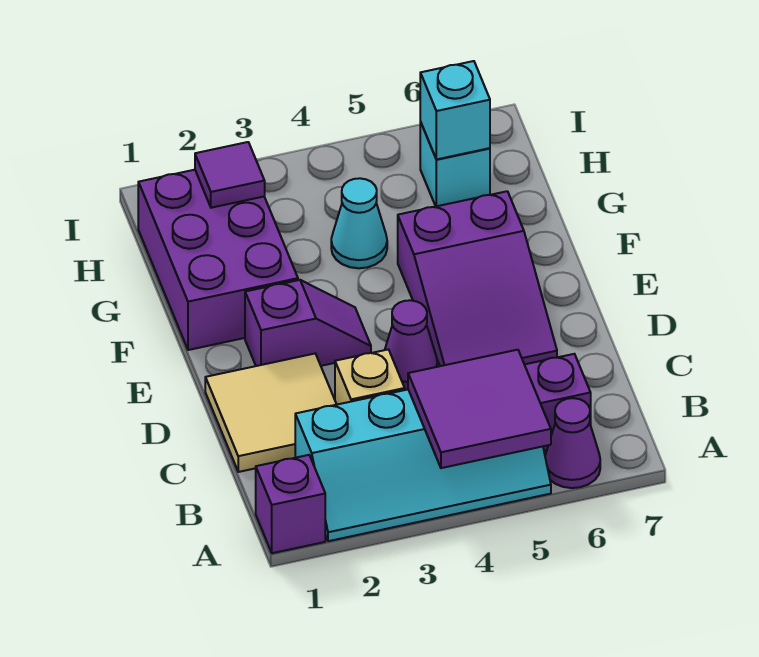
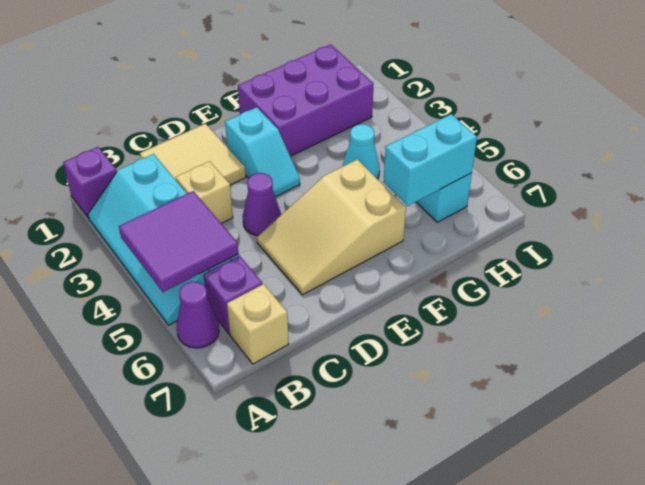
none -> tan brick B7 level 1
purple slope D5:F6 level 1 top F -> tan slope D5:F6 level 1 top F
purple slope E2:E3 level 1 top 2 -> cyan slope E2:E3 level 1 top 2
purple tile H2 level 2 -> none
cyan brick H6 level 2 -> cyan brick G6:H6 level 2

